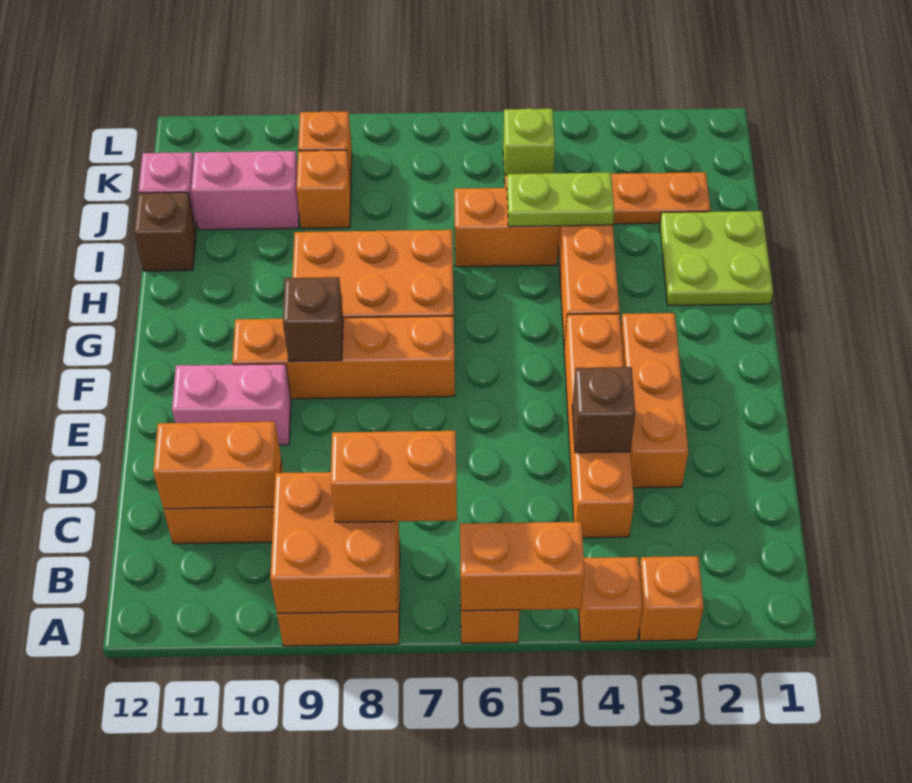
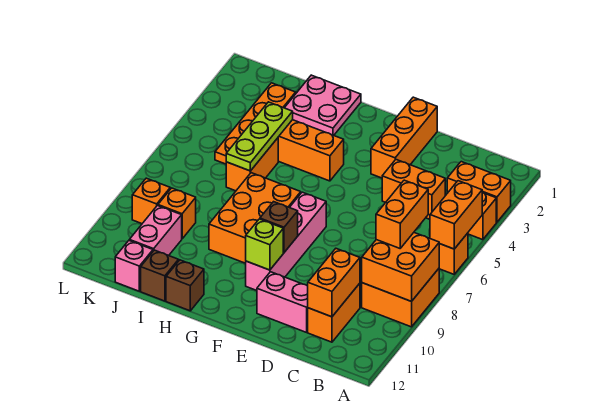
orange brick A3 level 1 -> orange brick A3:B3 level 1
orange brick C4:F4 level 1 -> orange brick C4:D4 level 1
orange brick D3:F3 level 1 -> orange brick E1:E3 level 1
brown brick D4 level 2 -> brown brick H12 level 1
pink brick E10:E11 level 1 -> pink brick D11:E11 level 1
orange brick F7:F10 level 1 -> pink brick F7:F10 level 1
lime plate H1:I2 level 1 -> pink plate H1:I2 level 1
lime plate I4:I5 level 2 -> lime plate I4:I6 level 2
lime brick K5 level 1 -> lime brick F10 level 2

